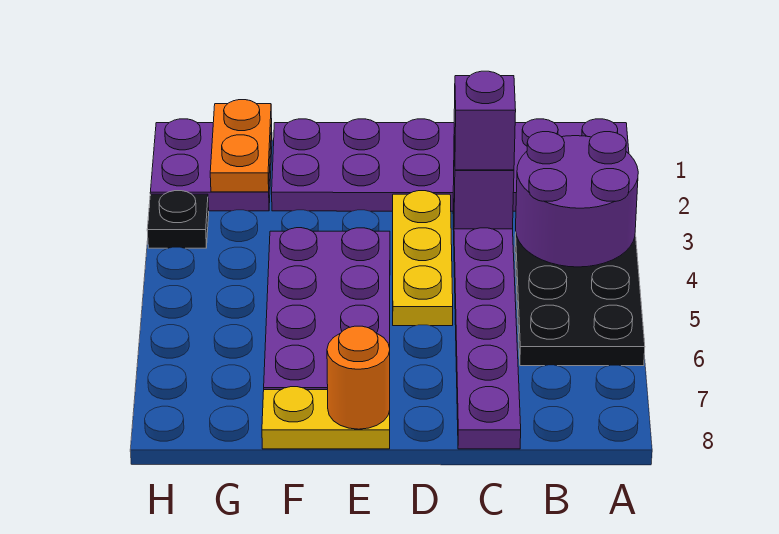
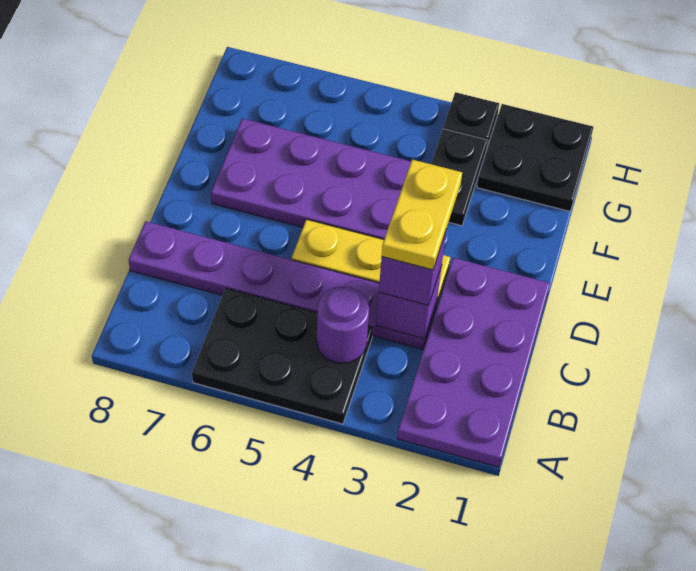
purple plate A1:F2 level 1 -> purple plate A1:D2 level 1
purple round brick A3:B4 level 2 -> purple round brick B4 level 2
yellow plate E8:F8 level 1 -> yellow plate C3:D3 level 4
orange round brick E8 level 2 -> none
none -> black plate F3:G3 level 1
purple plate G1:H2 level 1 -> black plate G1:H2 level 1
orange plate G1:G2 level 2 -> none

